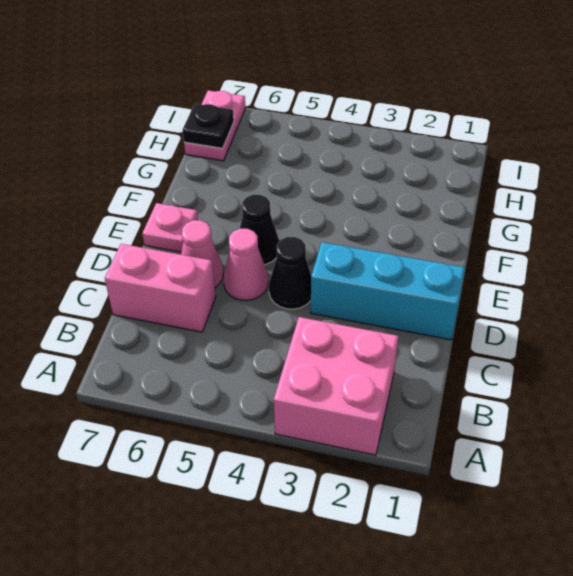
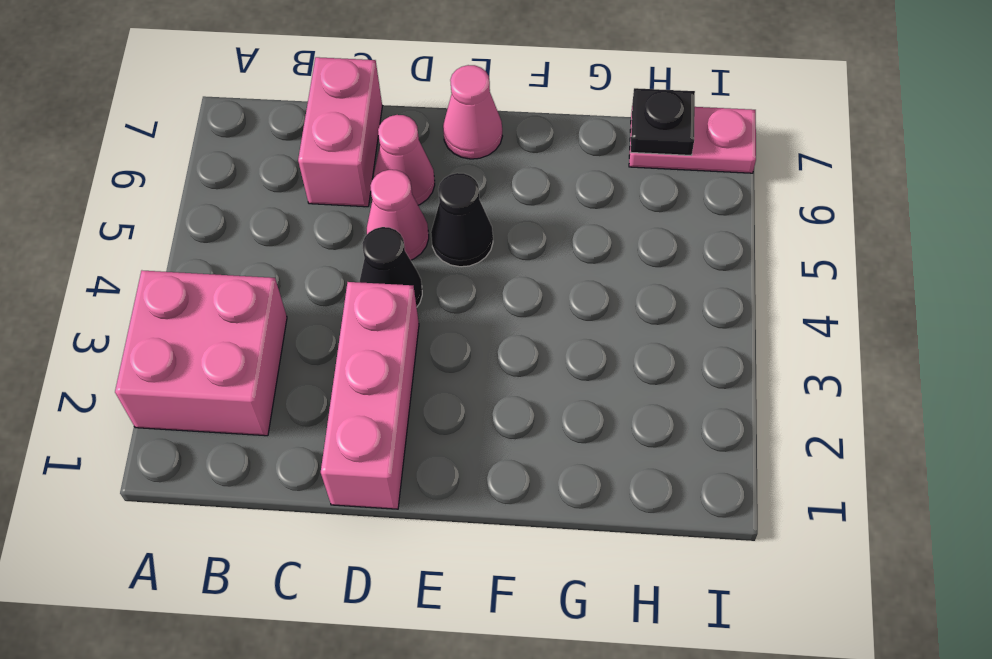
cyan brick D1:D3 level 1 -> pink brick D1:D3 level 1
pink plate E7 level 1 -> pink cone E7 level 1

